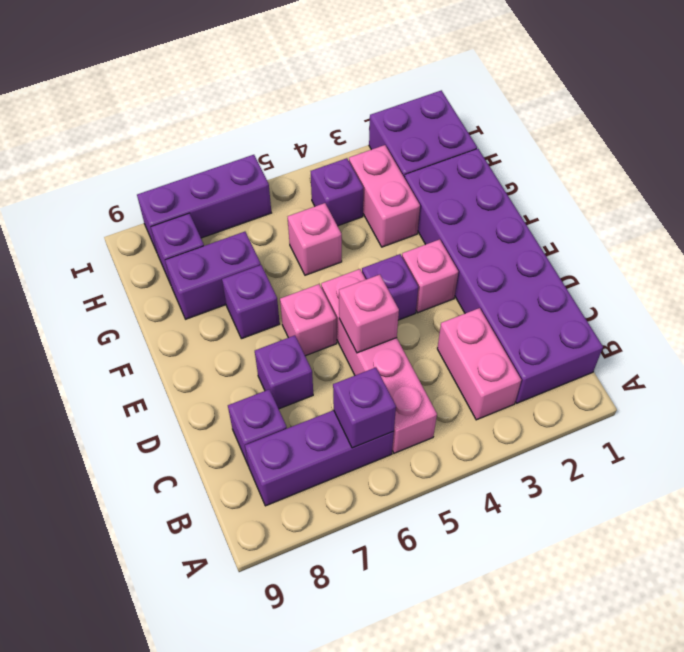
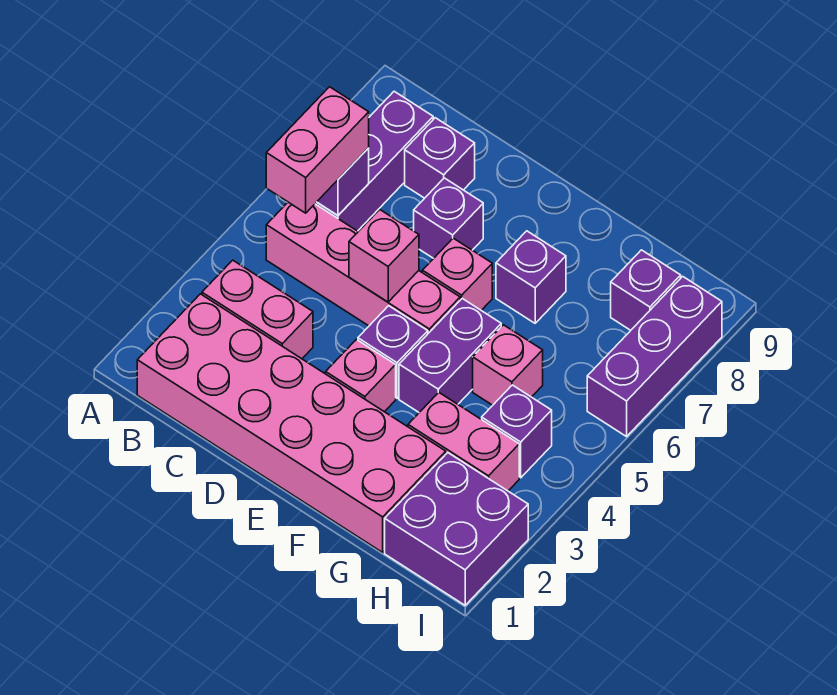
purple brick B1:G2 level 1 -> pink brick B1:G2 level 1
none -> pink brick B5:B6 level 3
purple brick G7:G8 level 1 -> purple brick F4:F5 level 1

